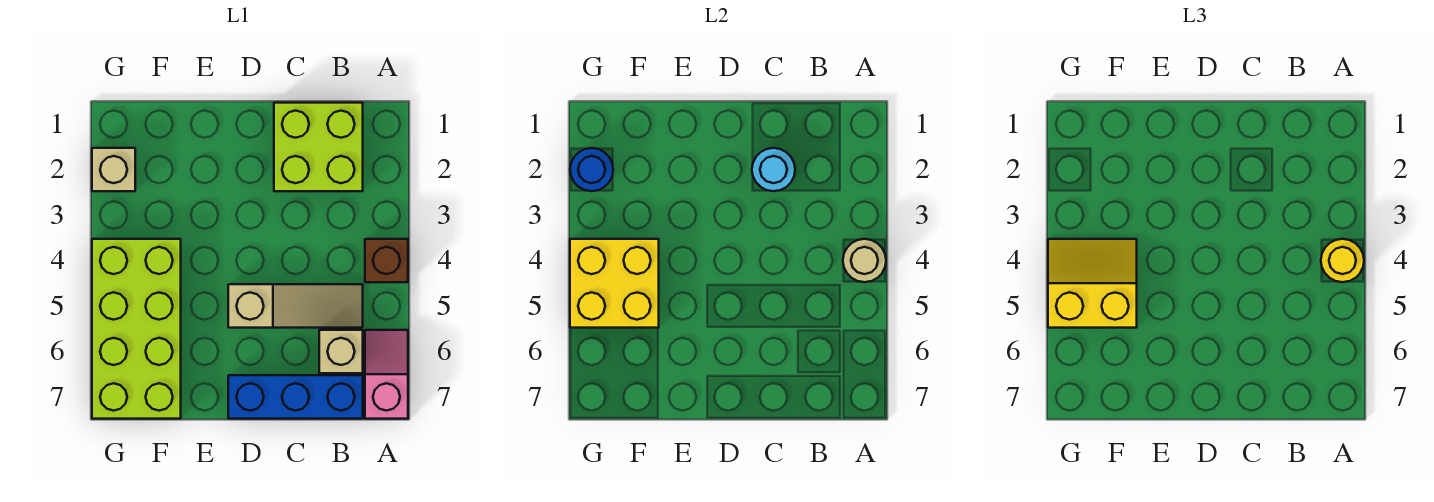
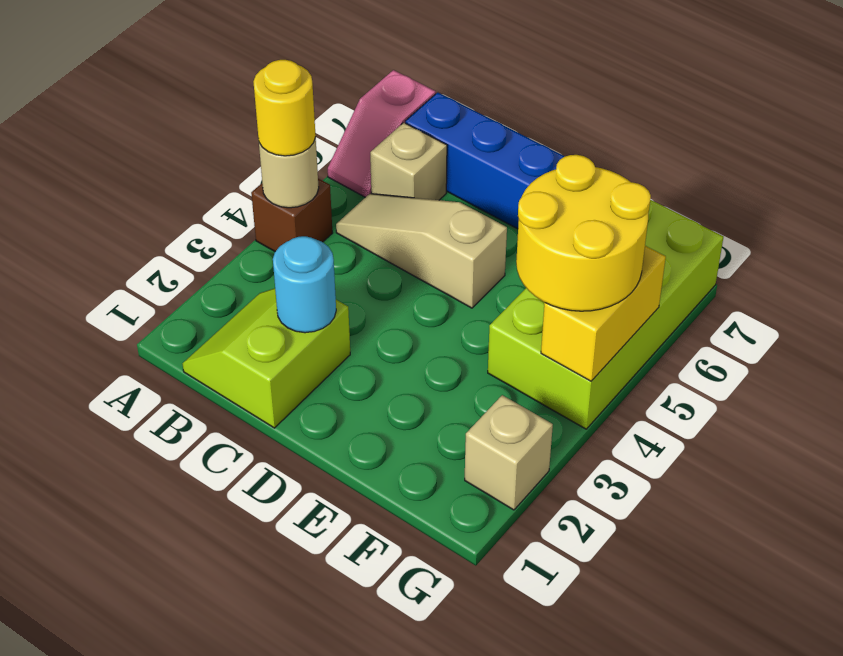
lime brick B1:C2 level 1 -> lime slope B1:C2 level 1 top C
yellow brick F4:G5 level 2 -> yellow brick G4:G5 level 2
yellow slope F4:G5 level 3 top 5 -> yellow round brick F4:G5 level 3
blue round brick G2 level 2 -> none

